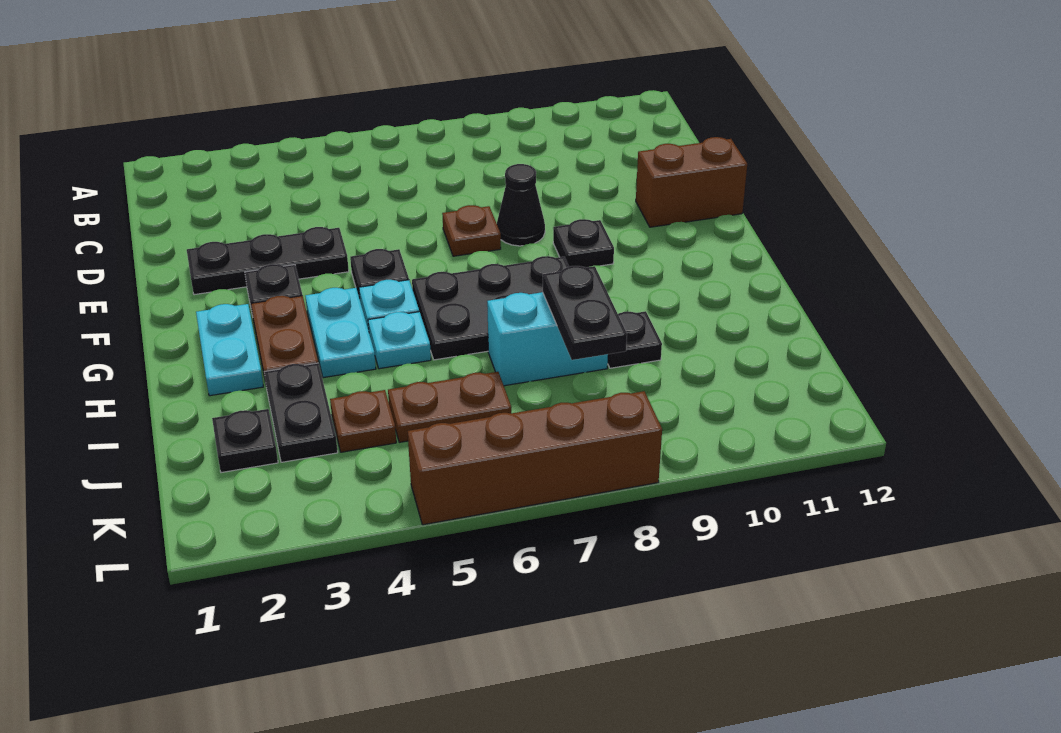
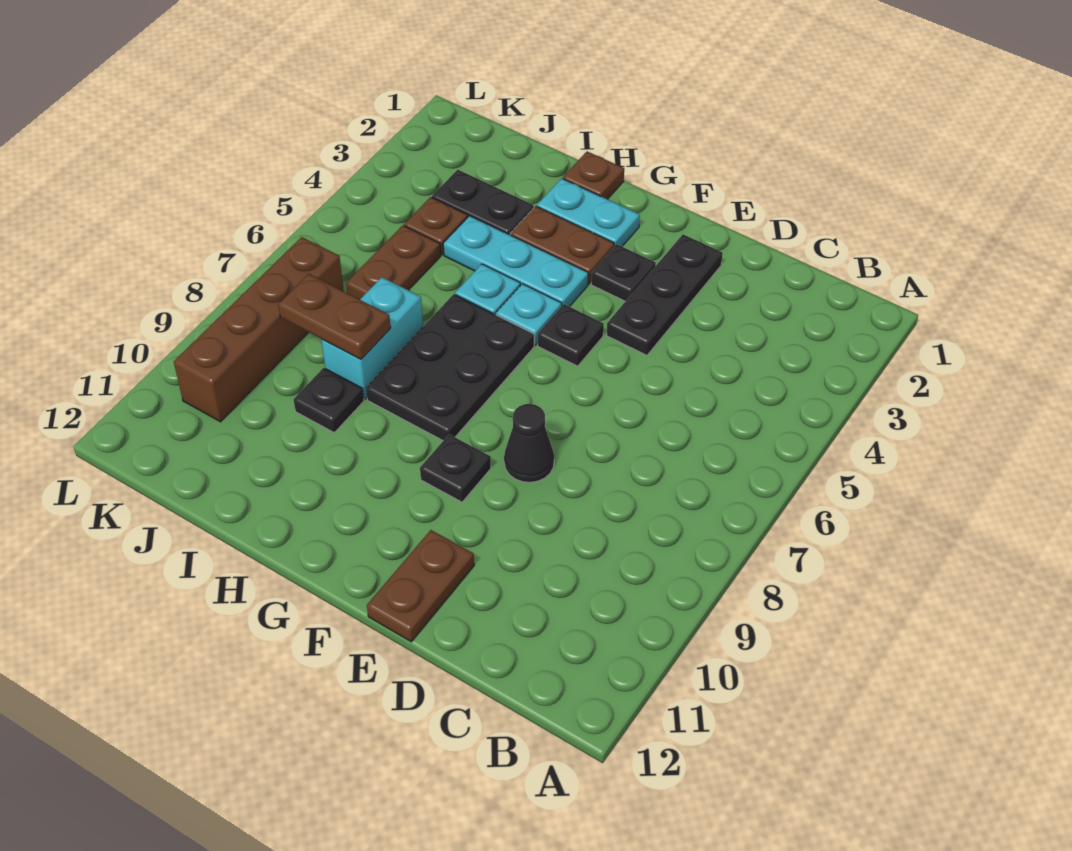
brown plate E7 level 1 -> brown plate H1 level 1
brown brick E11:E12 level 1 -> brown plate E11:E12 level 1
cyan plate G4:H4 level 1 -> cyan plate G4:I4 level 1
black plate I8:J8 level 2 -> brown plate I8:J8 level 2
black plate J2 level 1 -> none
brown brick L5:L8 level 1 -> brown brick K7:K10 level 1

